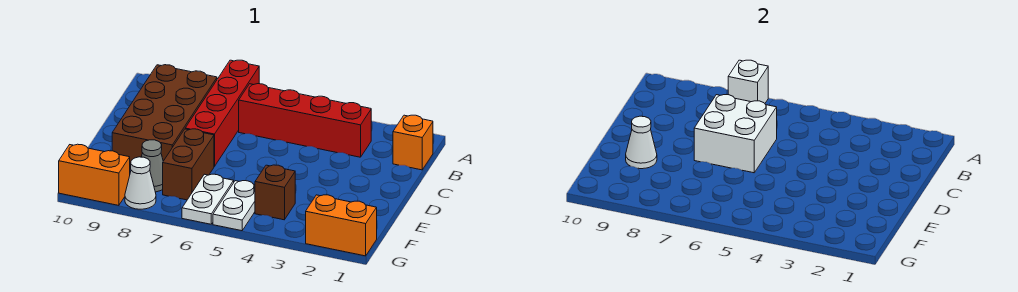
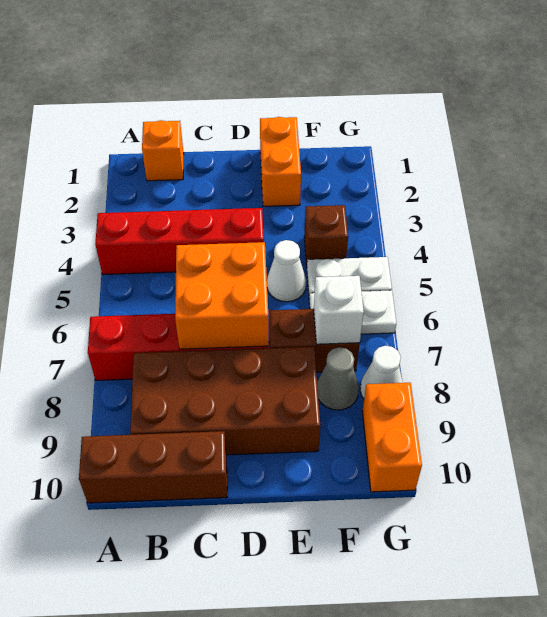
white brick A7 level 2 -> white brick F7 level 2
none -> brown brick A10:C10 level 1
red brick B3:B6 level 1 -> red brick A4:D4 level 1
white brick C6:D7 level 2 -> orange brick C6:D7 level 2
white cone E9 level 2 -> white cone E5 level 1
orange brick G1:G2 level 1 -> orange brick E1:E2 level 1

